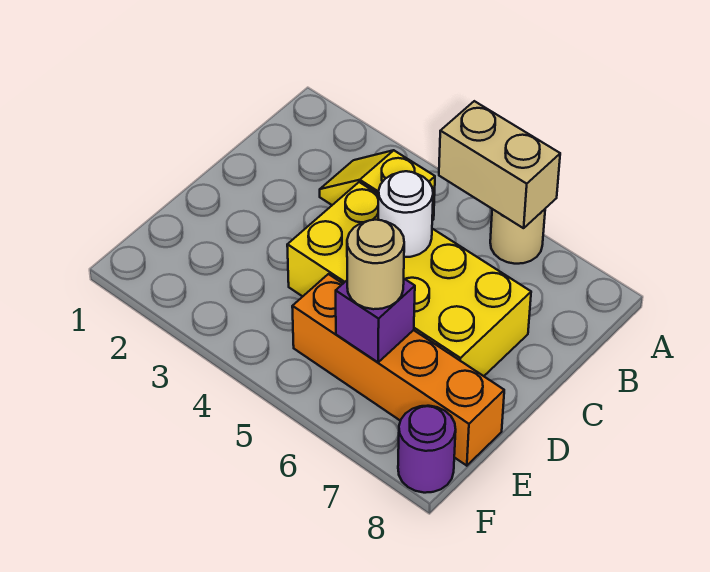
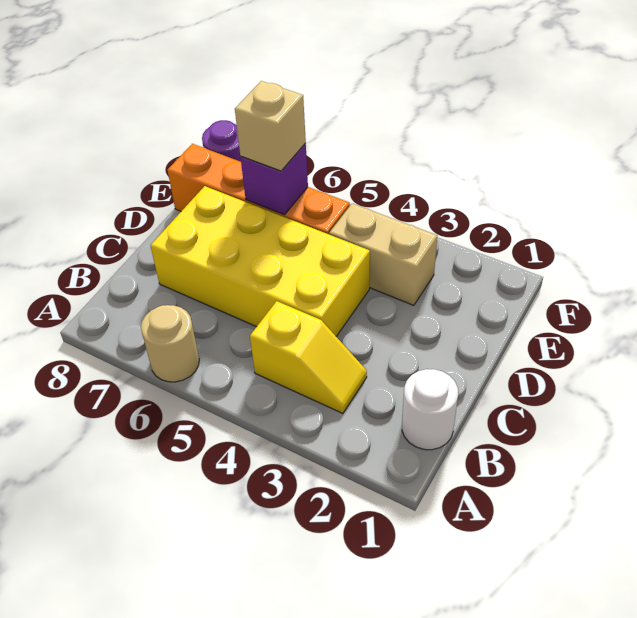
tan brick A5:A6 level 2 -> tan brick E3:E4 level 1
white round brick C5 level 2 -> white round brick B1 level 1
tan round brick E6 level 3 -> tan brick E6 level 3

